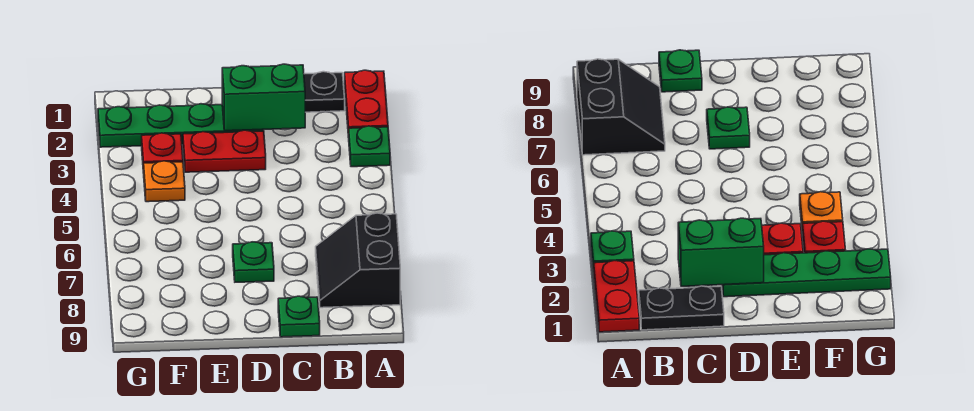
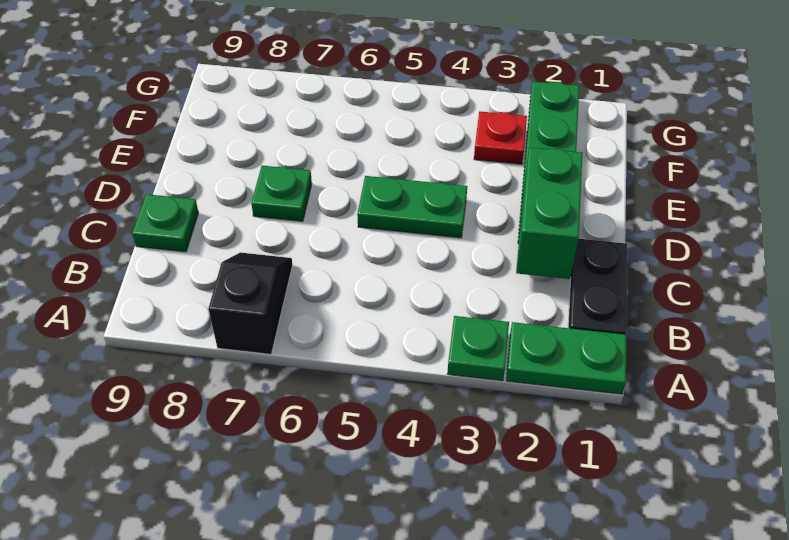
red plate A1:A2 level 1 -> green plate A1:A2 level 1
black slope A7:B8 level 1 top A -> black slope A7:B7 level 1 top A
red plate D3:E3 level 1 -> none
none -> green plate D4:D5 level 1
orange plate F4 level 1 -> none

